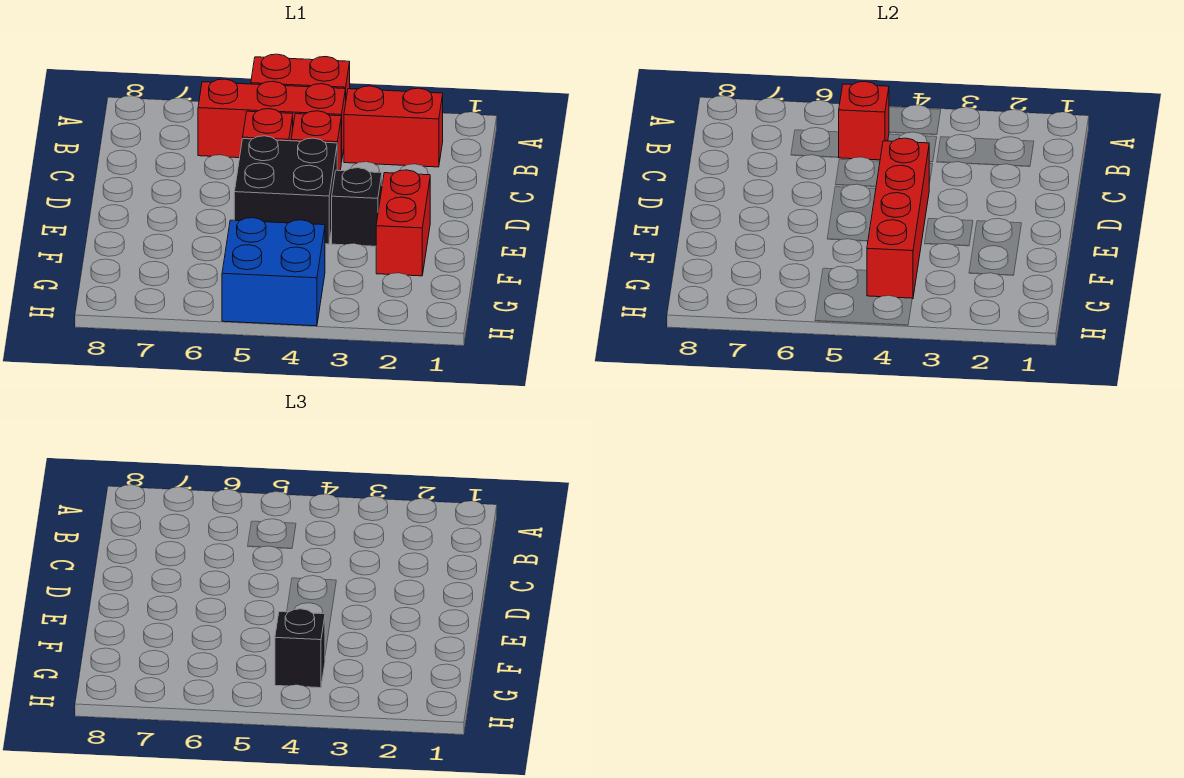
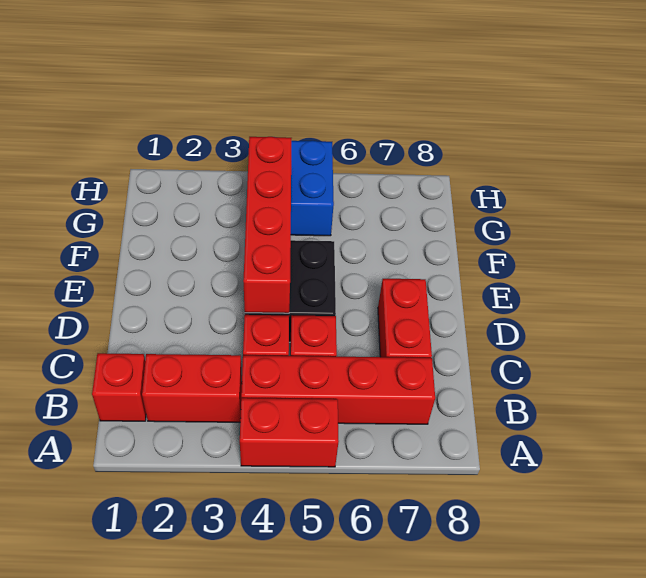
red brick B4:B6 level 1 -> red brick B4:B7 level 1
red brick B5 level 2 -> red brick B1 level 1
red brick E2:F2 level 1 -> red brick C7:D7 level 1
black brick E3 level 1 -> none
black brick G4 level 3 -> none

